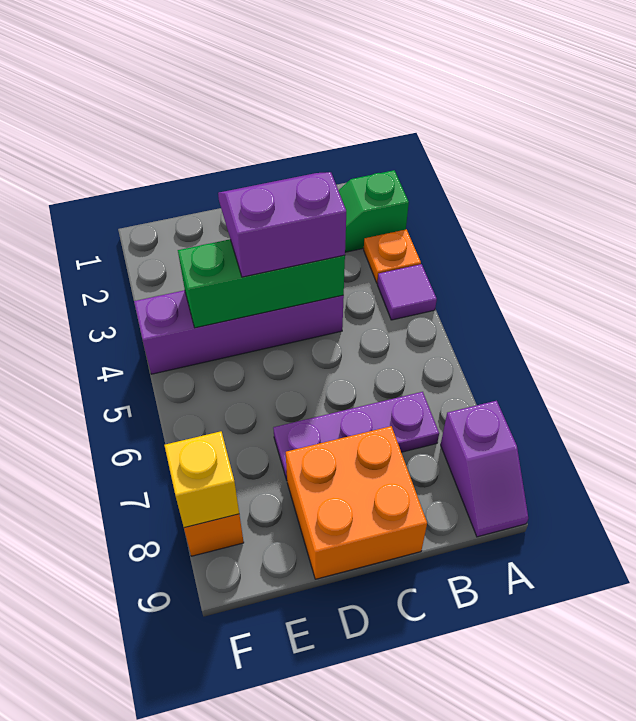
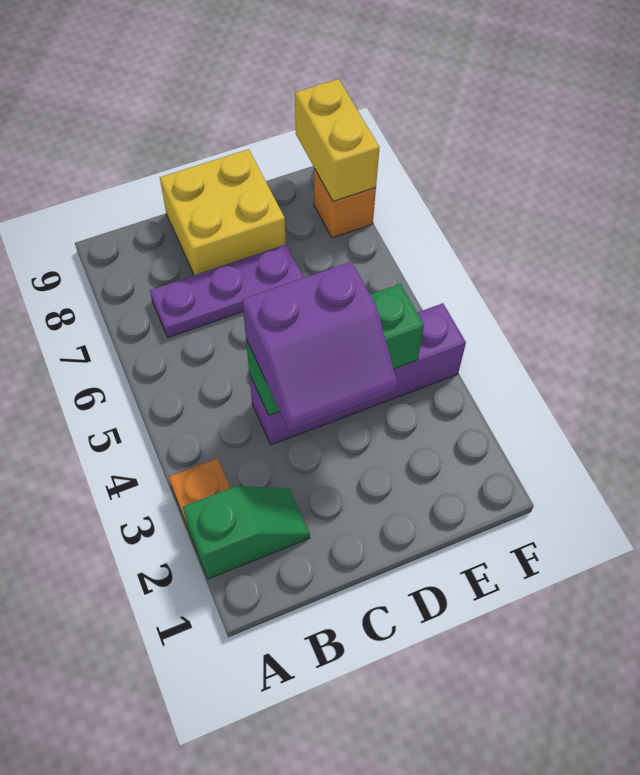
purple tile A4 level 1 -> none
purple slope A8:A9 level 1 top 8 -> none
orange brick C8:D9 level 1 -> yellow brick C8:D9 level 1
yellow brick F8 level 2 -> yellow brick F8:F9 level 2

